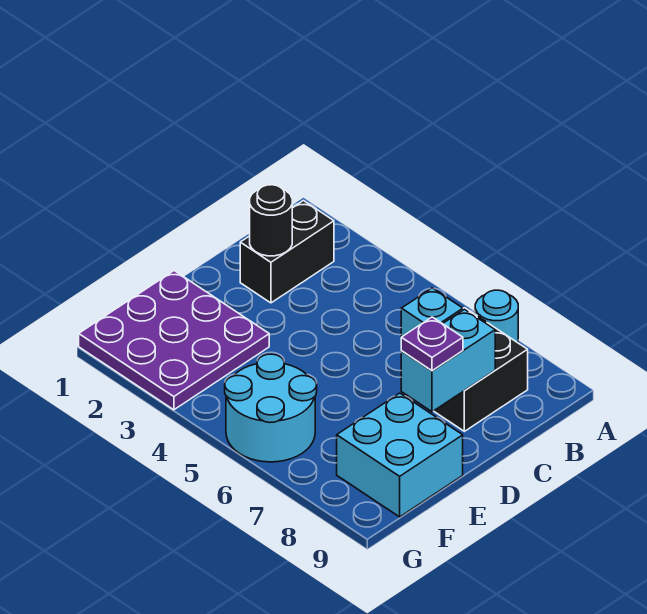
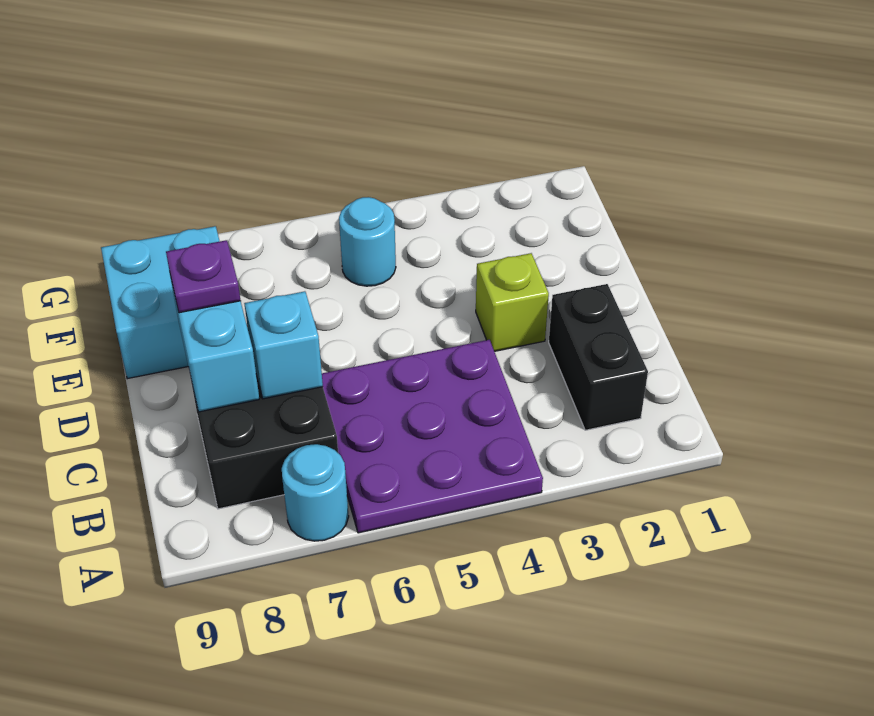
black round brick C2 level 2 -> none
none -> lime brick D3 level 1
purple plate E1:G3 level 1 -> purple plate A4:C6 level 1
cyan round brick F5:G6 level 1 -> cyan round brick F5 level 1

